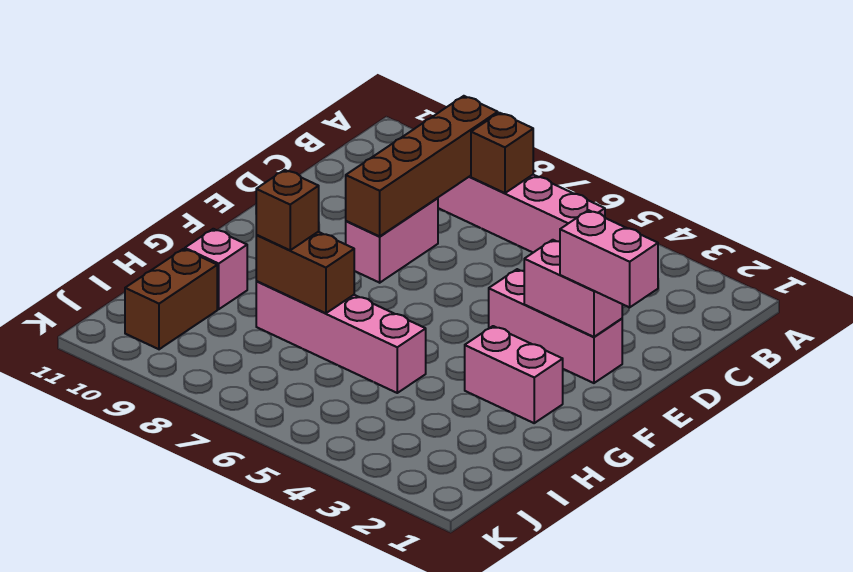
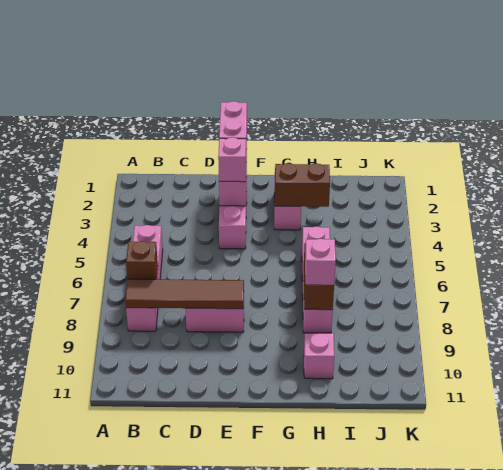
brown brick B8:E8 level 2 -> brown tile B8:E8 level 2
none -> pink brick E3 level 3
brown brick H8 level 3 -> pink brick H8 level 3
brown brick I10:J10 level 1 -> brown brick G3:H3 level 2

